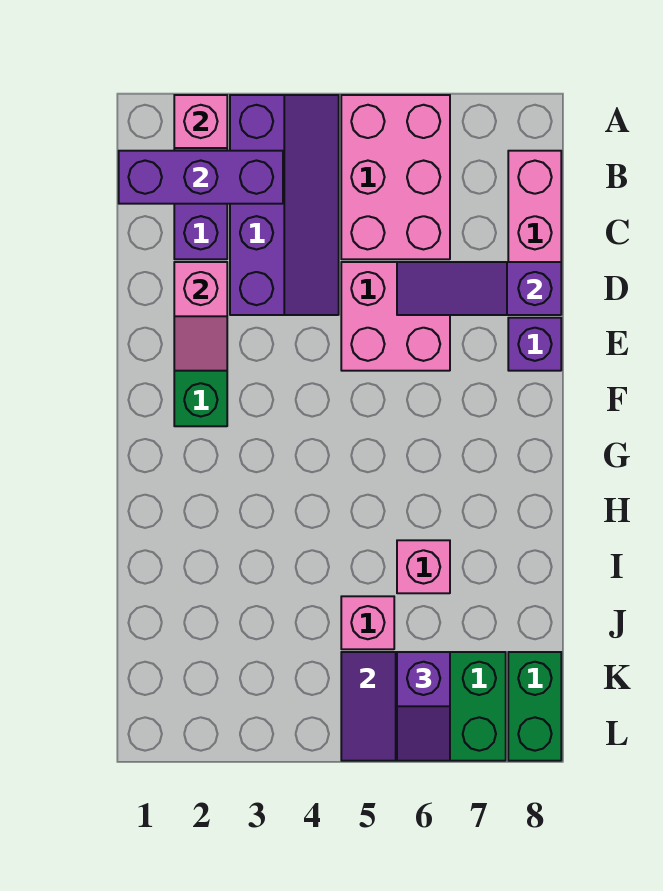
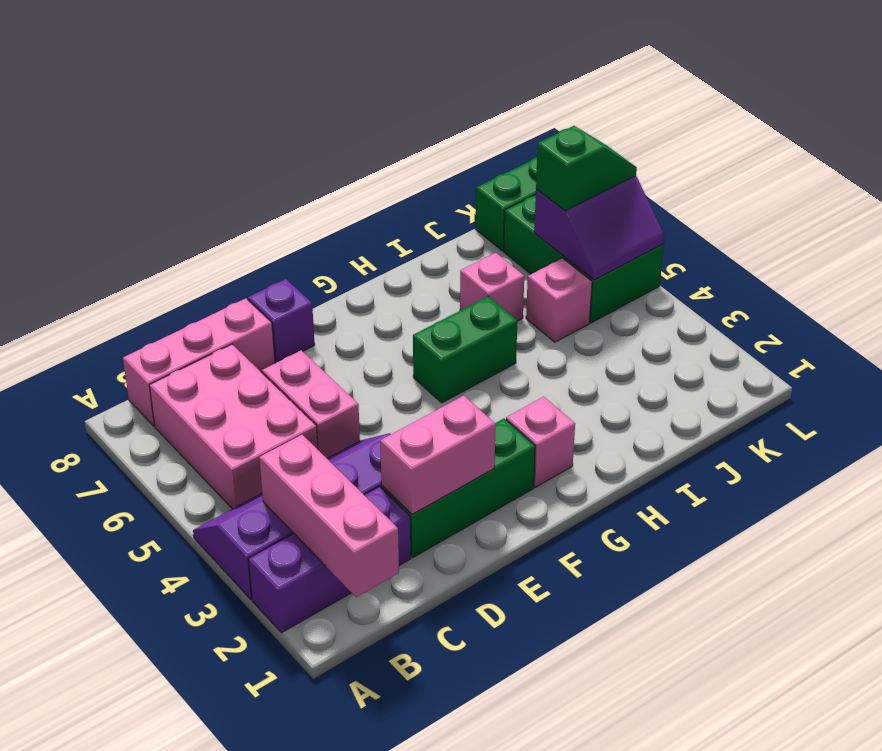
pink brick A2 level 2 -> pink brick G2 level 1
pink brick A5:C6 level 1 -> pink brick B5:C7 level 1
purple brick B1:B3 level 2 -> pink brick B1:B3 level 2
pink slope D2:E2 level 2 top D -> pink brick D2:E2 level 2
pink brick D5:E6 level 1 -> pink brick D5:D6 level 1
purple slope D6:D8 level 2 top 8 -> none
none -> green brick G5:H5 level 1
purple slope K6:L6 level 3 top K -> green slope K6:L6 level 3 top K

